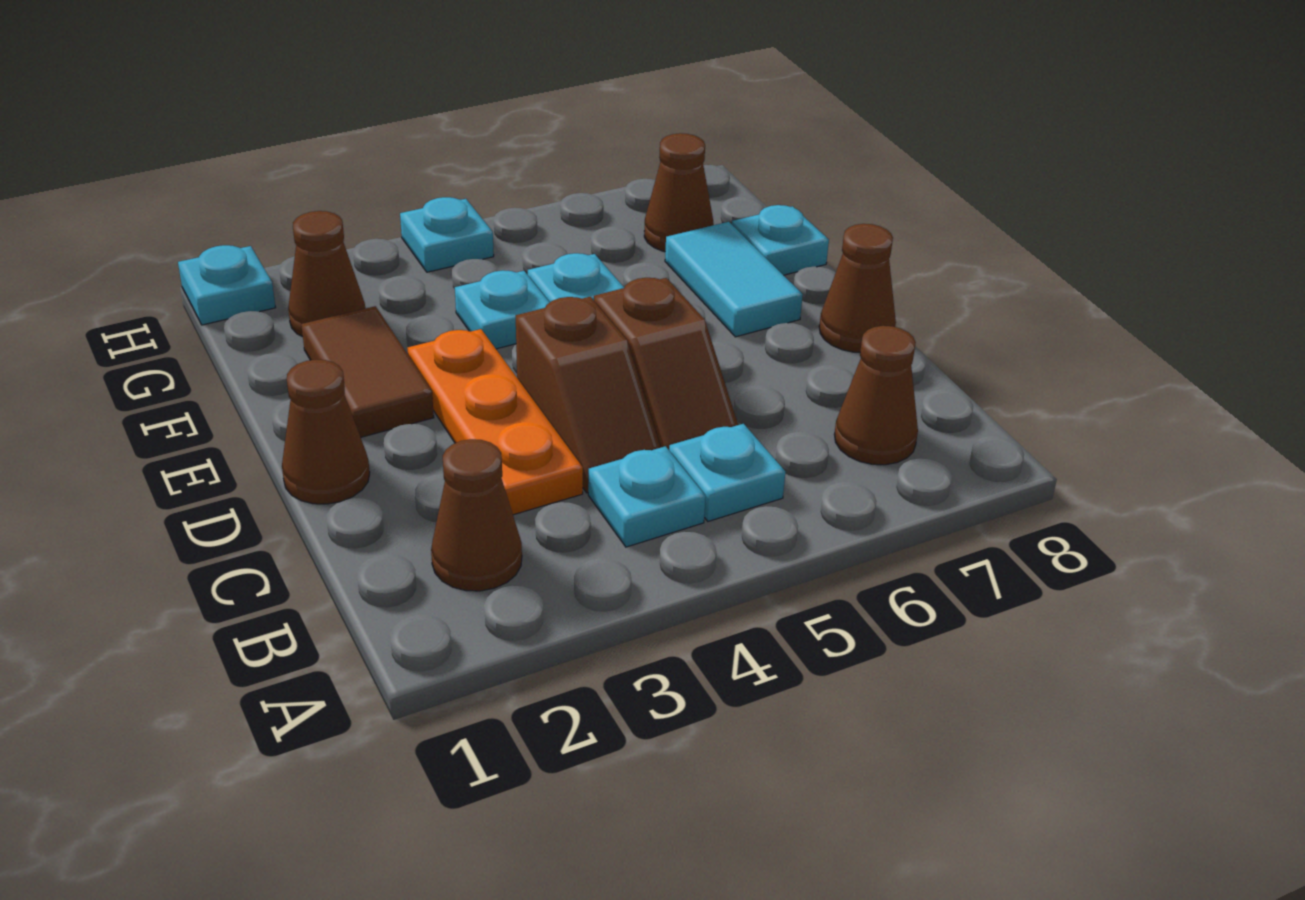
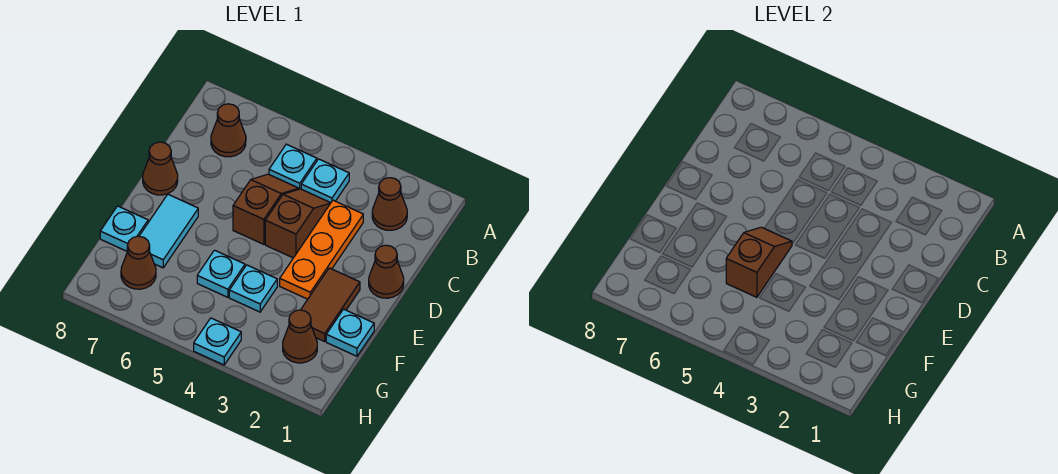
none -> brown slope E5:F5 level 2 top F
cyan plate H1 level 1 -> cyan plate F1 level 1

